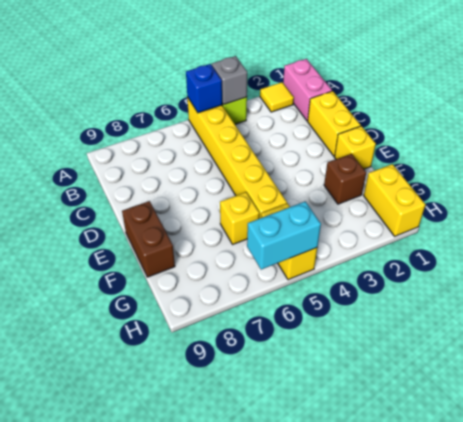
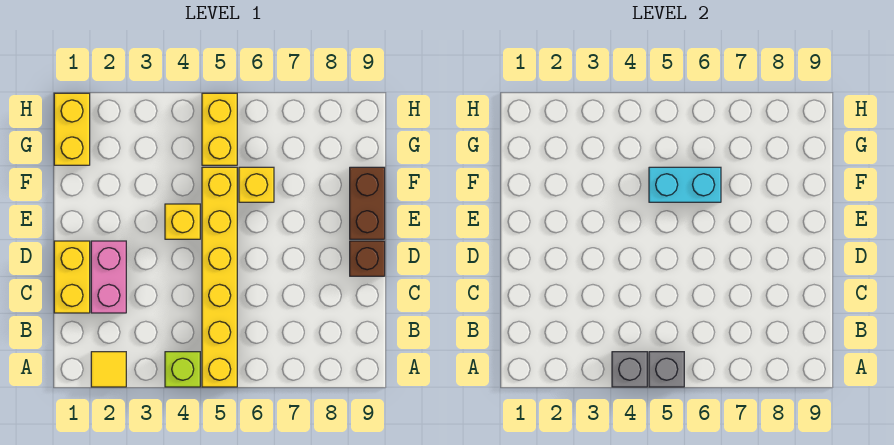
pink brick A1:B1 level 1 -> pink brick C2:D2 level 1
blue brick A5 level 2 -> grey brick A5 level 2
yellow brick E1 level 1 -> yellow brick E4 level 1
brown brick F2 level 1 -> brown brick D9 level 1
cyan brick H5:H6 level 2 -> cyan brick F5:F6 level 2

